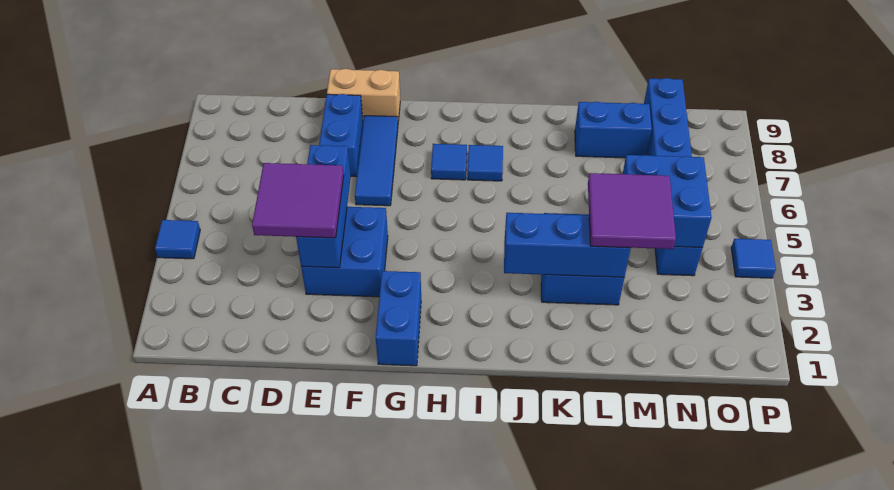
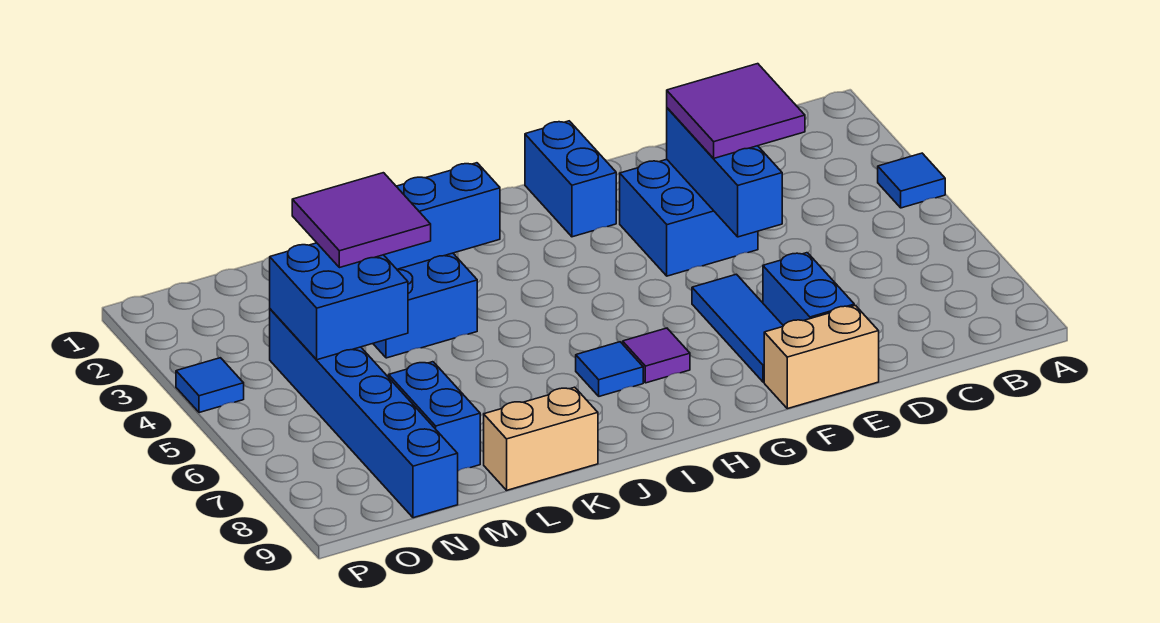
blue tile H7 level 1 -> purple tile H7 level 1
none -> tan brick K9:L9 level 1
blue brick L8:M8 level 1 -> blue brick M7:M8 level 1

